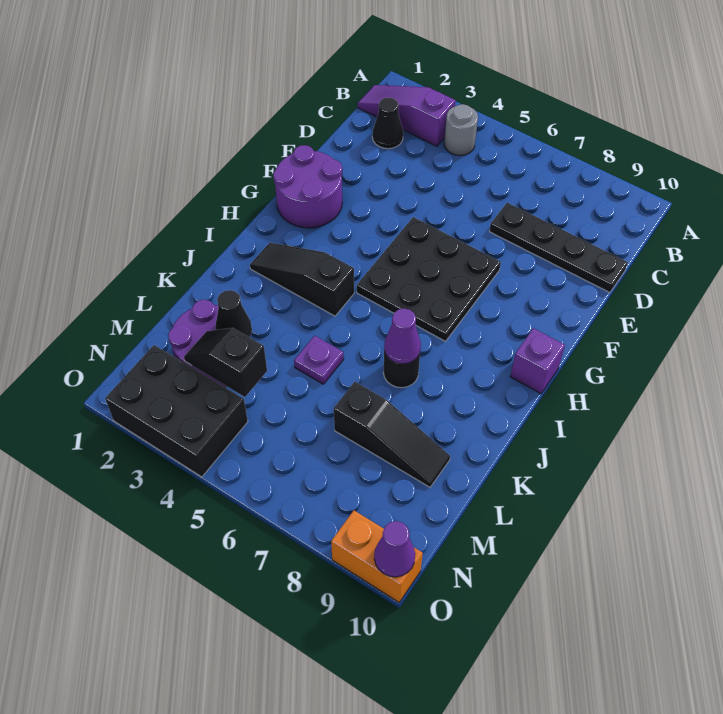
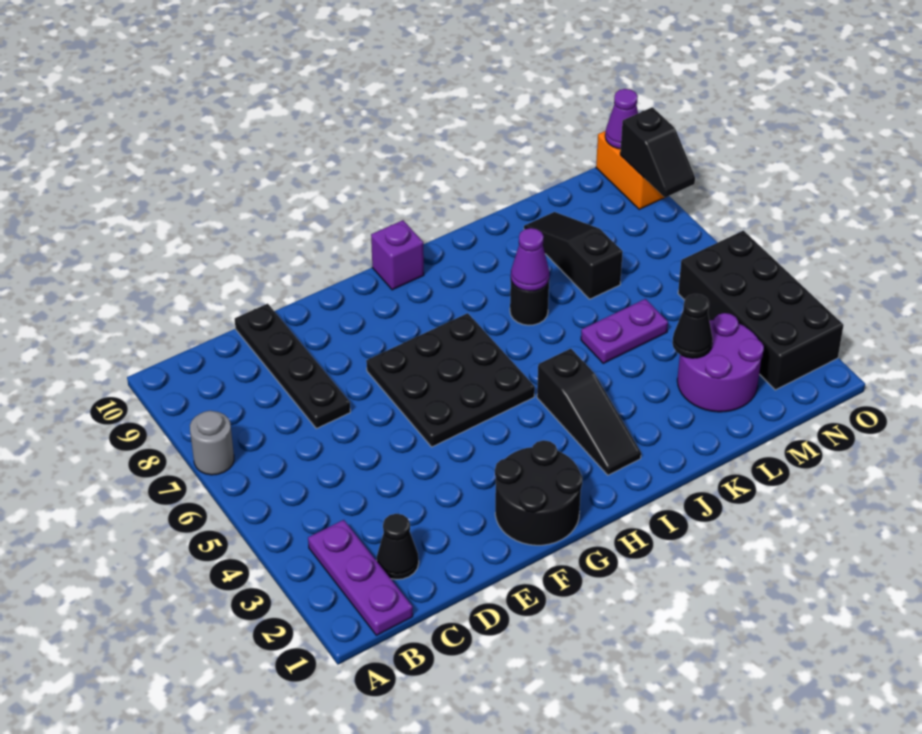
purple slope B1:B3 level 1 top 3 -> purple plate B1:B3 level 1
grey round brick B4 level 1 -> grey round brick A7 level 1
purple round brick F1:G2 level 1 -> black round brick F1:G2 level 1
purple plate K5 level 1 -> purple plate K5:L5 level 1
black slope M3:M4 level 2 top 4 -> black slope O8:O9 level 2 top 9
black brick N2:O4 level 1 -> black brick N2:O5 level 1

